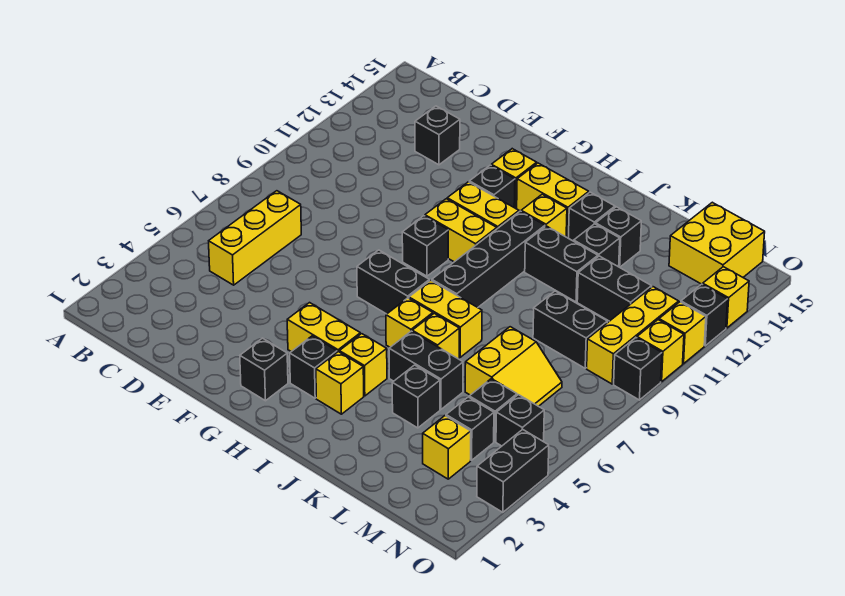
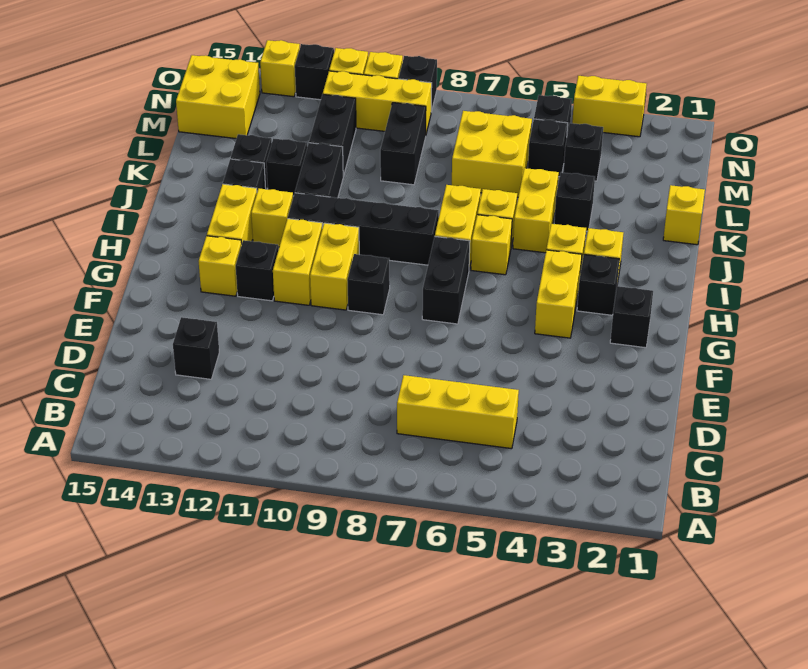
black brick J5:K5 level 1 -> yellow brick J5:K5 level 1
yellow slope L6:M7 level 1 top L -> yellow brick L6:M7 level 1
yellow brick M3 level 1 -> yellow brick K1 level 1
black brick O3:O4 level 1 -> yellow brick O3:O4 level 1

